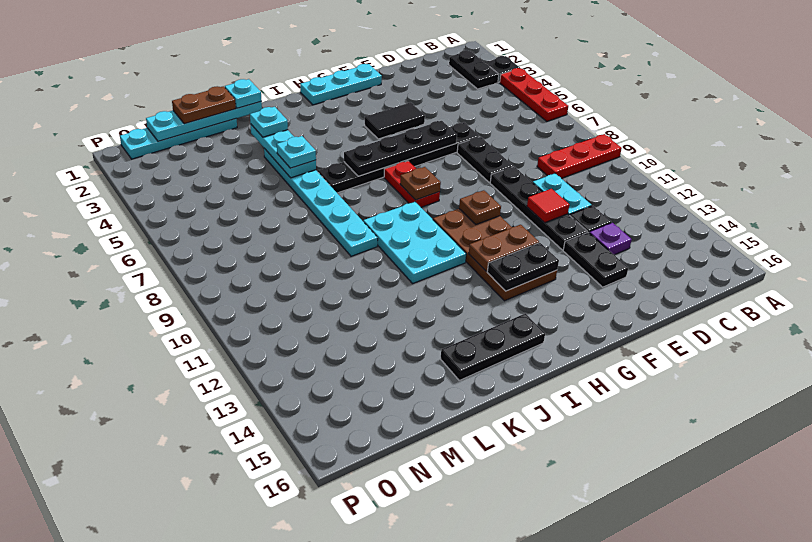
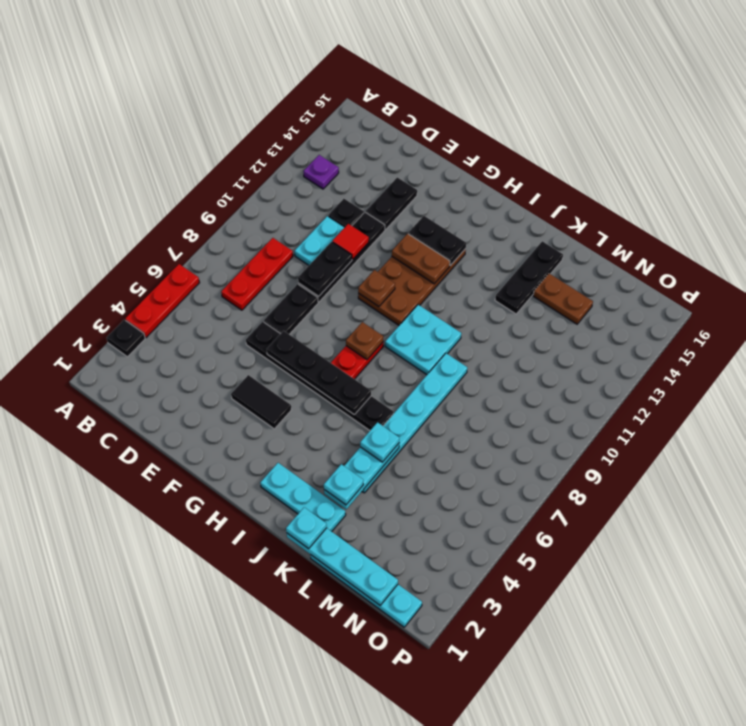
red plate A9:C9 level 1 -> red plate C7:C9 level 1
black plate B2:B3 level 1 -> black plate E9:E10 level 2
purple plate D13 level 1 -> purple plate B13 level 1
cyan plate F1:H1 level 1 -> cyan plate I2:K2 level 1
cyan plate I9:J11 level 1 -> cyan plate I9:J10 level 1
black plate I15:K15 level 1 -> black plate K13:K15 level 1
brown plate L1:M1 level 3 -> brown plate L14:M14 level 1

